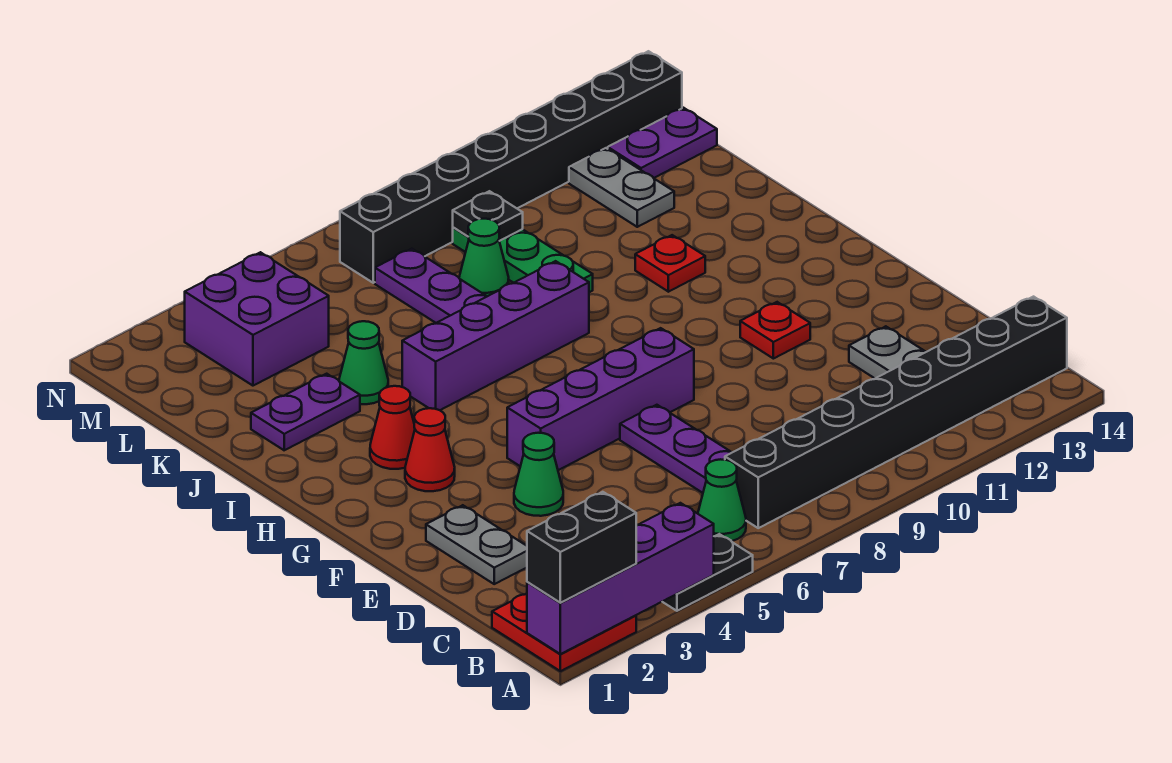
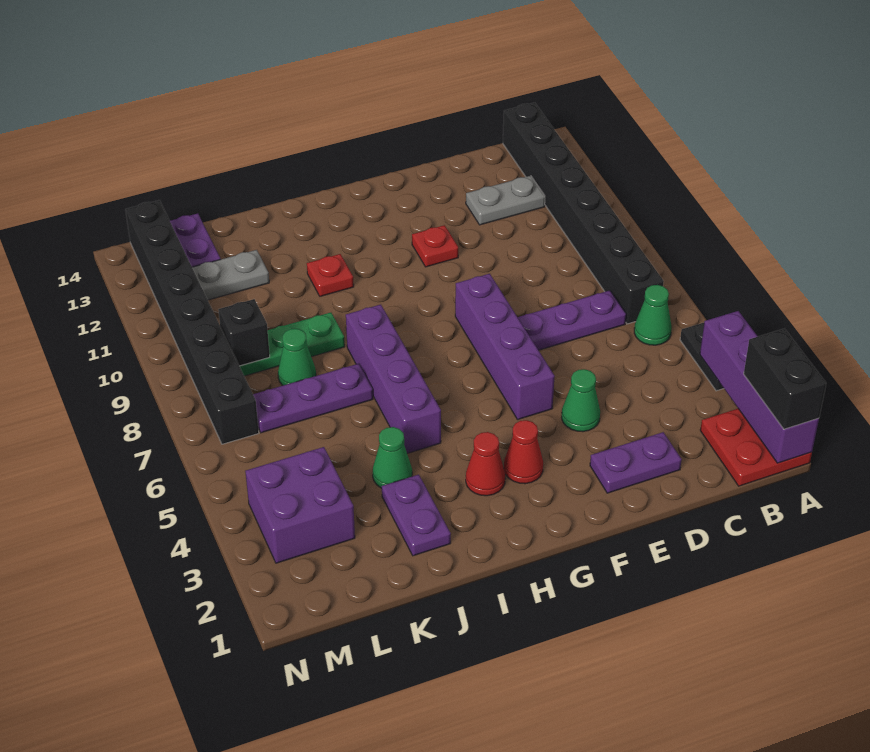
grey plate D2:E2 level 1 -> purple plate D2:E2 level 1
black plate L9 level 2 -> black brick L9 level 2

